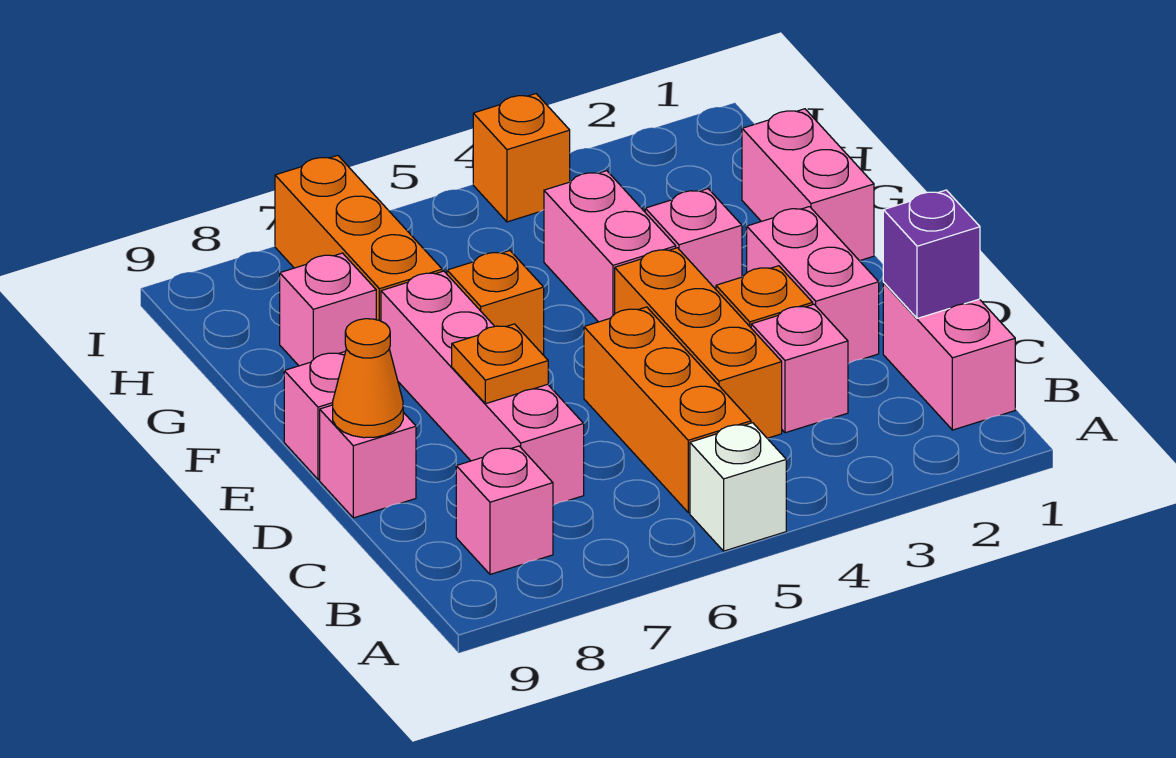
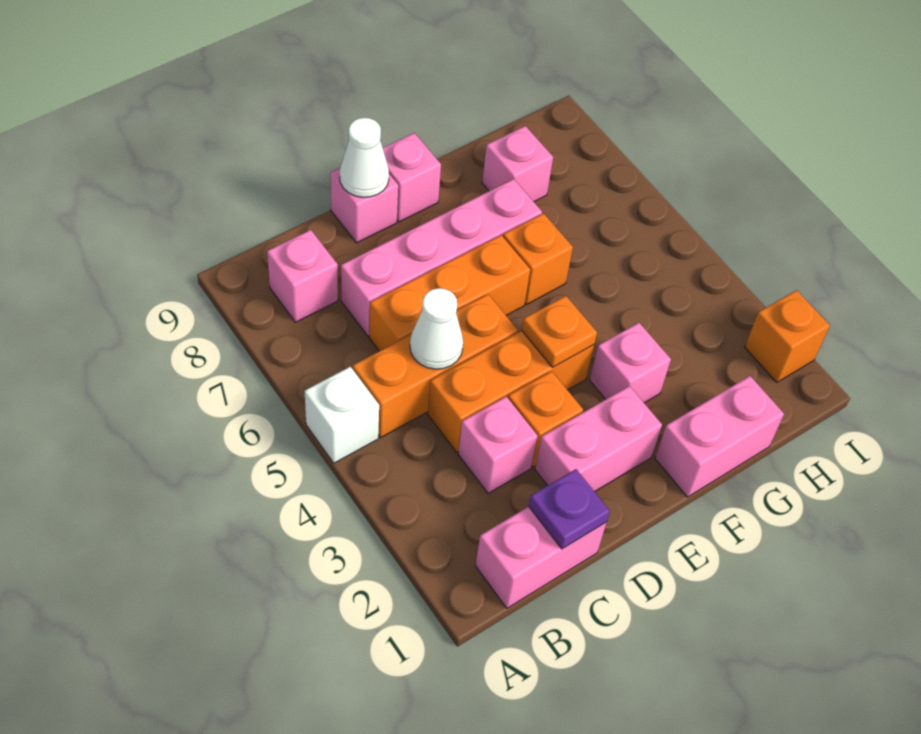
purple brick C1 level 2 -> purple plate C1 level 2
none -> white cone C5 level 2
orange plate D7 level 2 -> orange plate E4 level 2
orange cone D9 level 2 -> white cone D9 level 2
pink brick F4:G4 level 1 -> none
orange brick G7:I7 level 1 -> orange brick C6:E6 level 1
orange brick I4 level 1 -> orange brick I2 level 1

